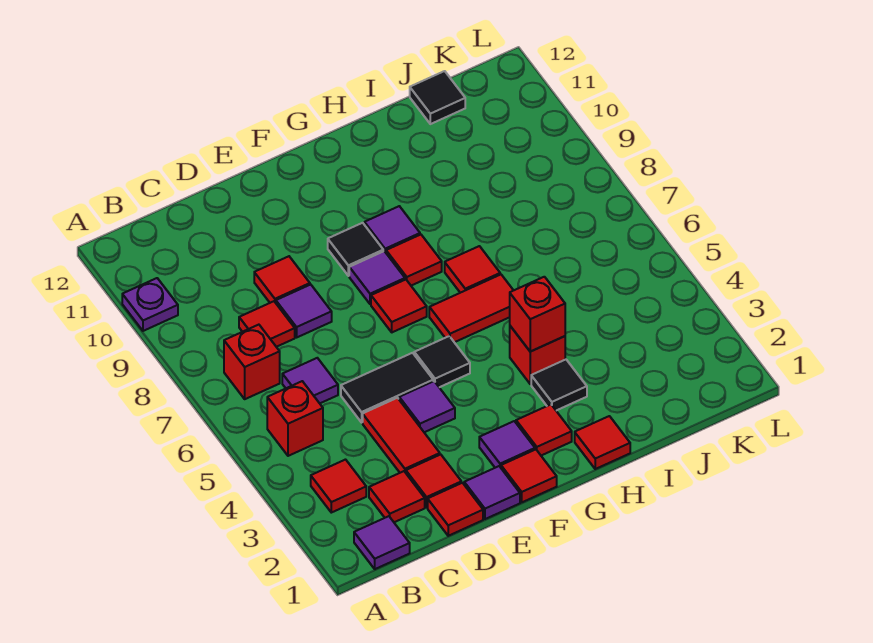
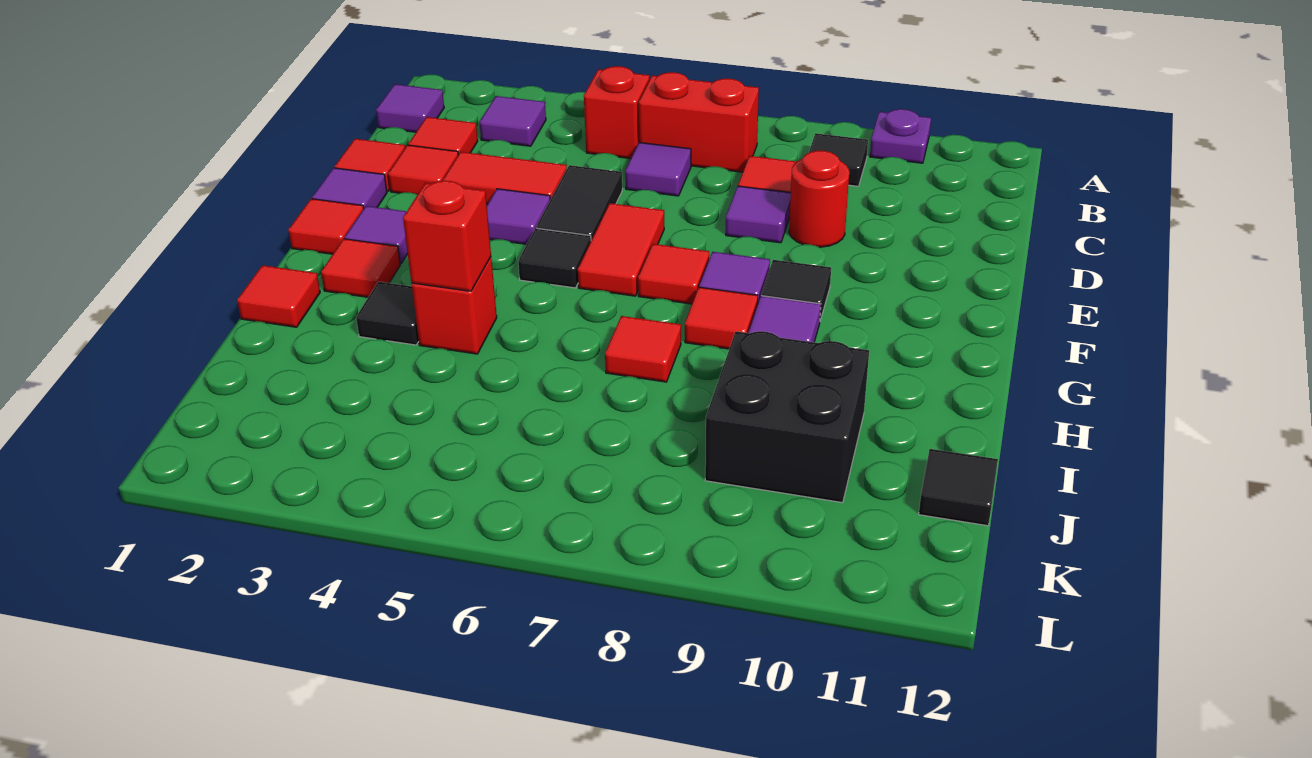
red tile B3 level 1 -> purple tile B3 level 1
red brick B7 level 1 -> red brick B6:B7 level 1
none -> black tile B9 level 1
red tile D9 level 1 -> red round brick D9 level 1
red tile G6:H6 level 1 -> red tile E6:F6 level 1
none -> black brick I9:J10 level 1

